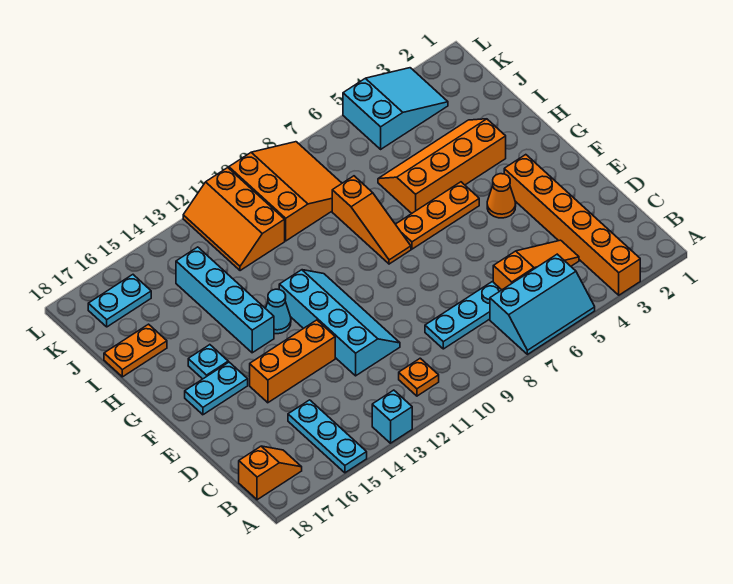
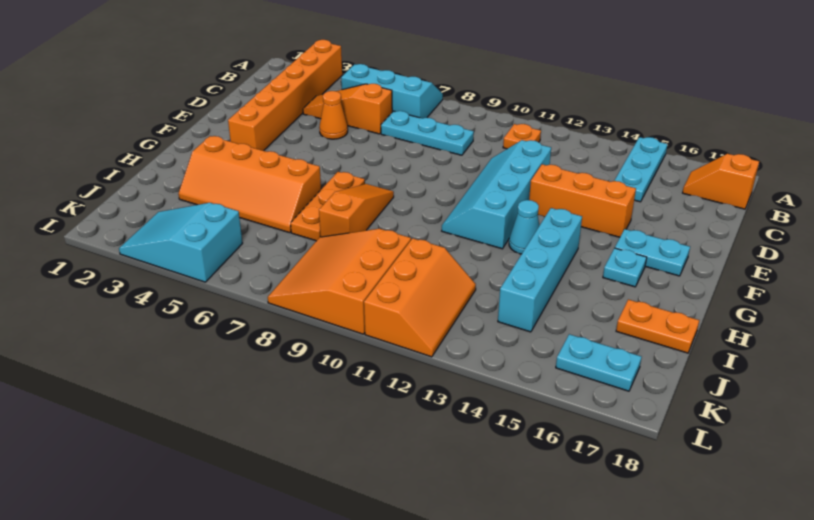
cyan brick A13 level 1 -> none
orange cone F4 level 1 -> orange cone D5 level 1
orange plate G5:G7 level 1 -> orange plate G7:I7 level 1

